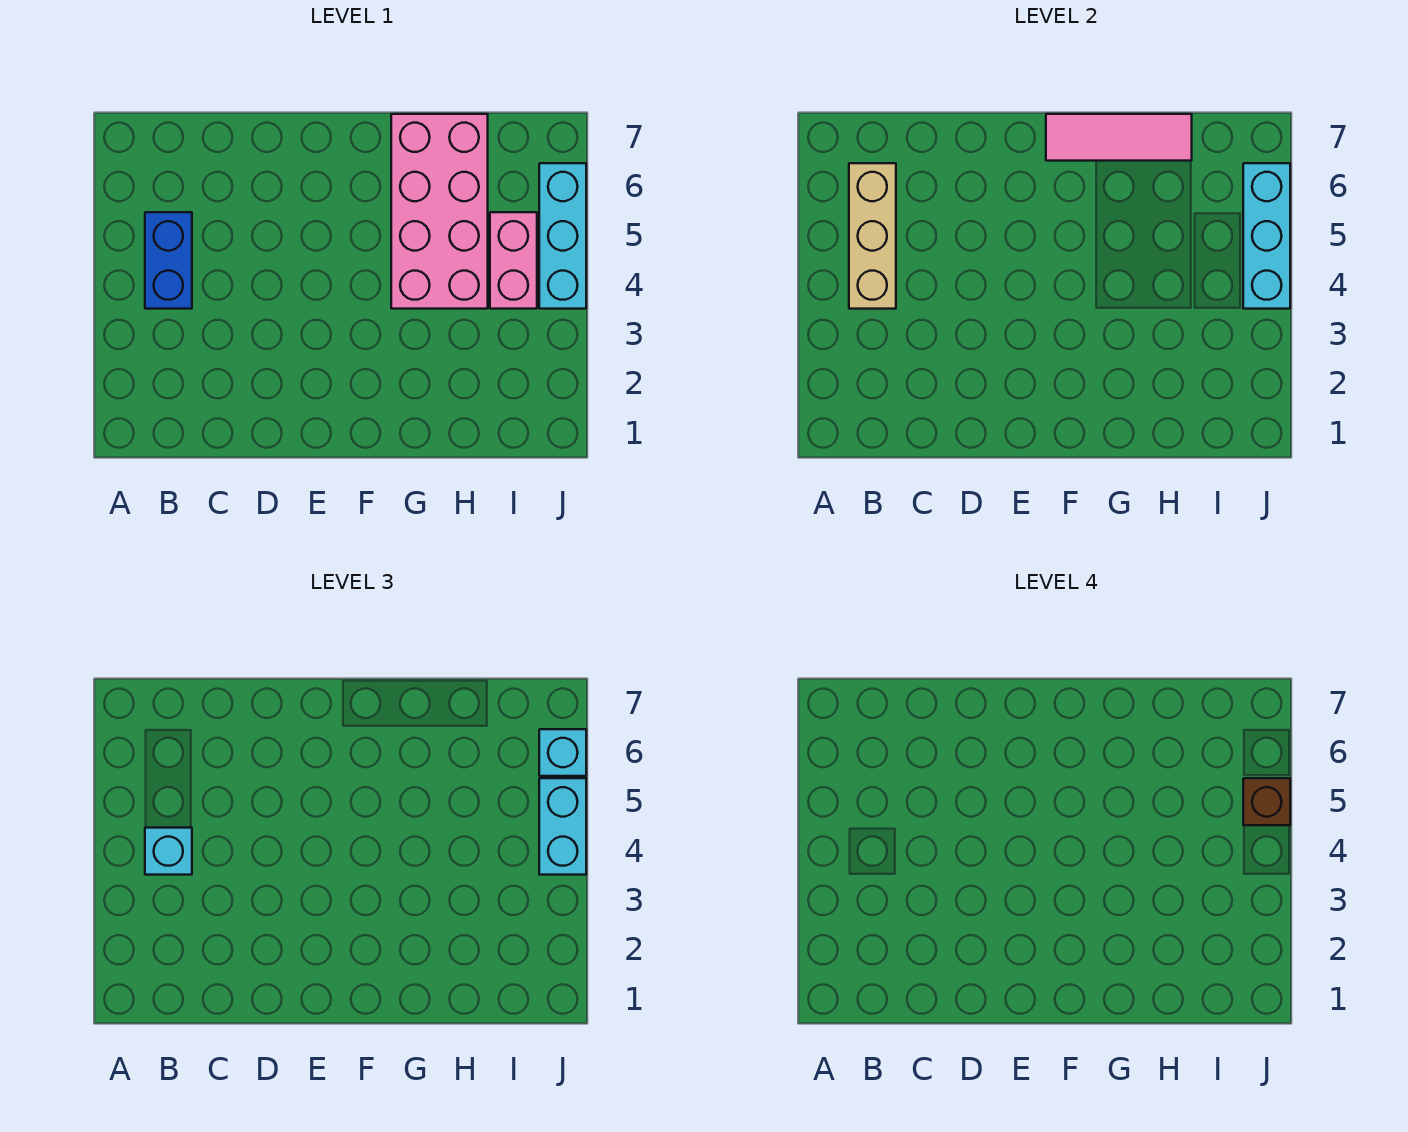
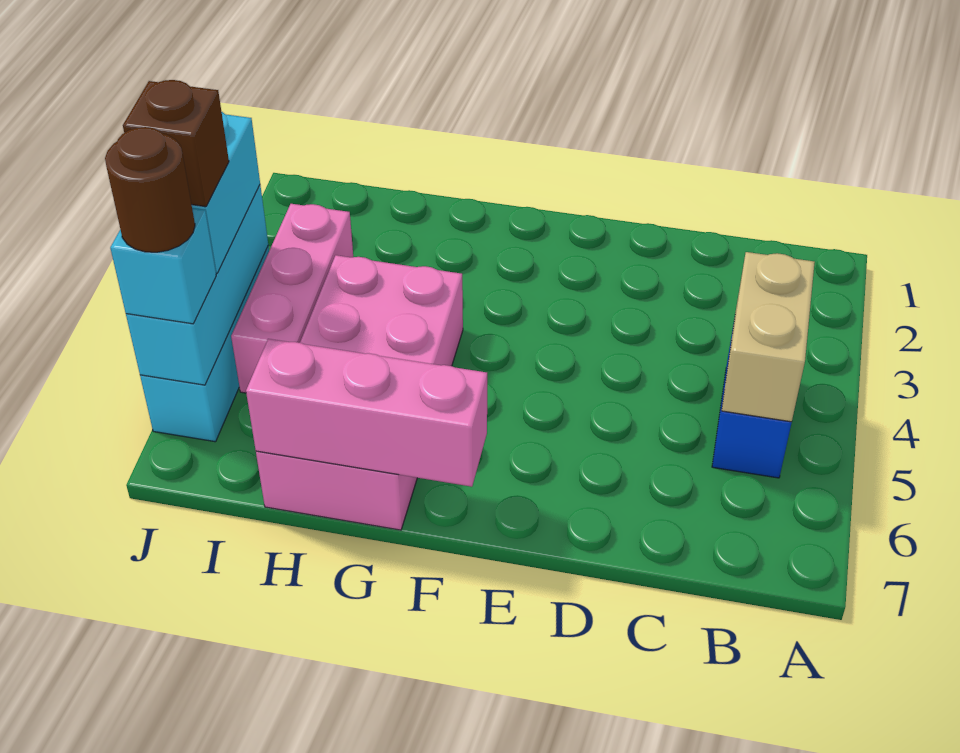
tan brick B4:B6 level 2 -> tan brick B4:B5 level 2
cyan brick B4 level 3 -> none
pink tile F7:H7 level 2 -> pink brick F7:H7 level 2
pink brick I4:I5 level 1 -> pink brick I3:I5 level 1
none -> brown round brick J6 level 4

